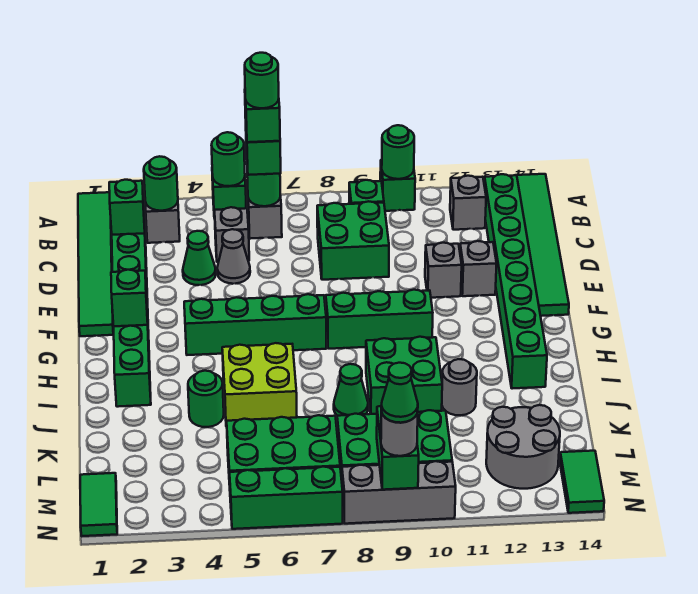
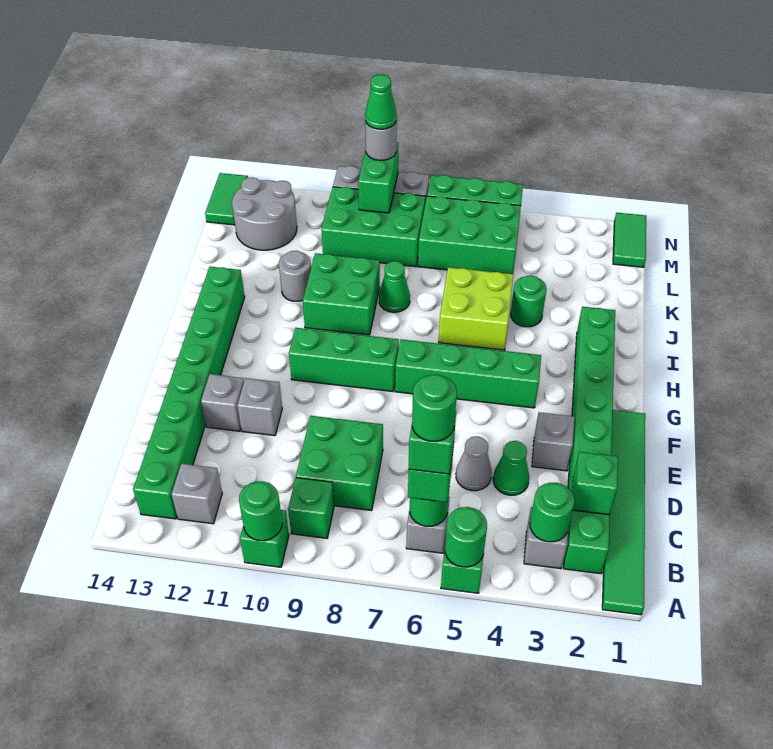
green tile A14:F14 level 1 -> none
grey brick C5 level 1 -> grey brick E3 level 1
green brick G2 level 2 -> none

